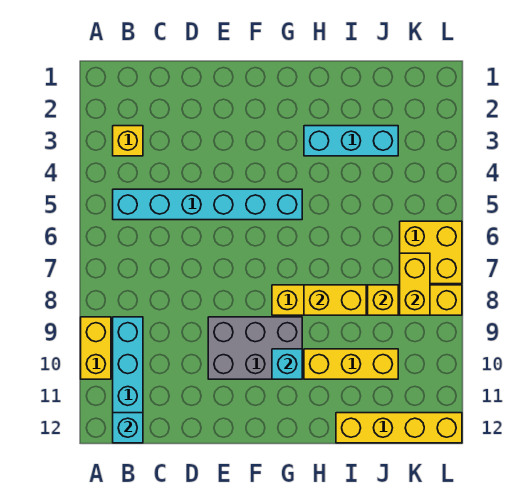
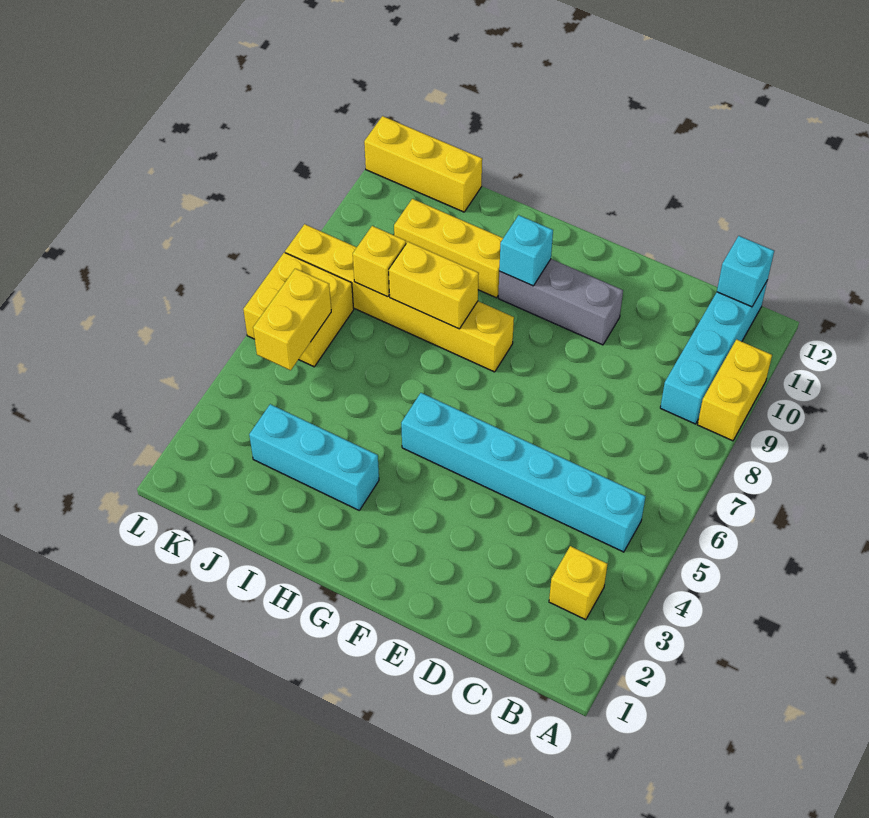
grey brick E9:G10 level 1 -> grey brick E10:G10 level 1
yellow brick I12:L12 level 1 -> yellow brick J12:L12 level 1
yellow brick K7:K8 level 2 -> yellow brick K5:K6 level 2

